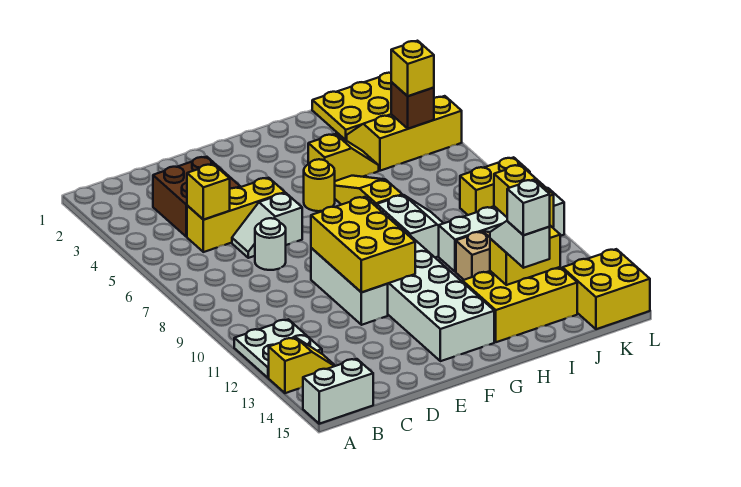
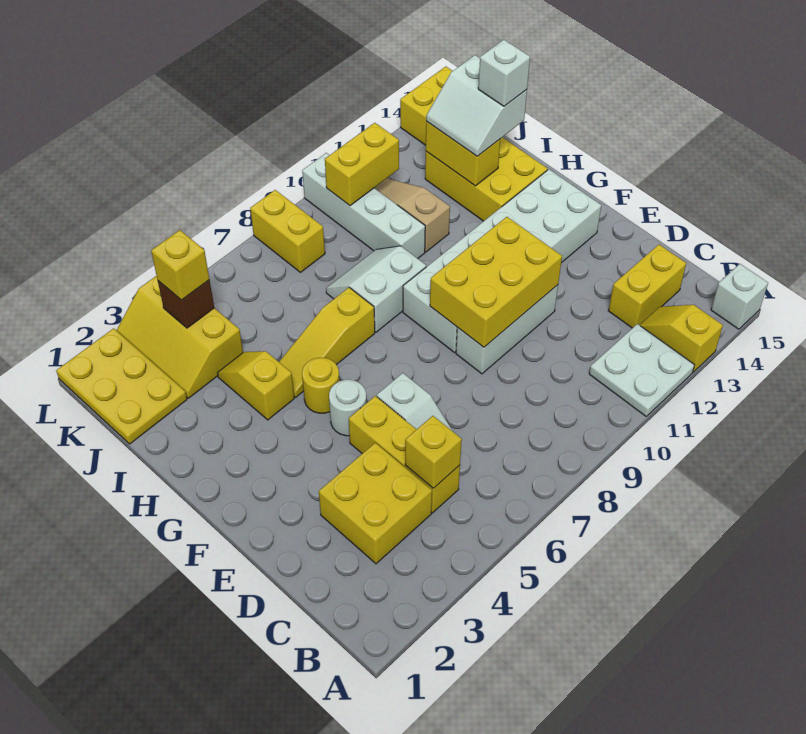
white brick A15:B15 level 1 -> white brick A15 level 1
brown brick C3:D4 level 1 -> yellow brick C3:D4 level 1
none -> yellow brick C13:C14 level 1
white round brick D7 level 1 -> white round brick F5 level 1
white slope I13:I14 level 3 top 14 -> white slope I13:J14 level 3 top 14

